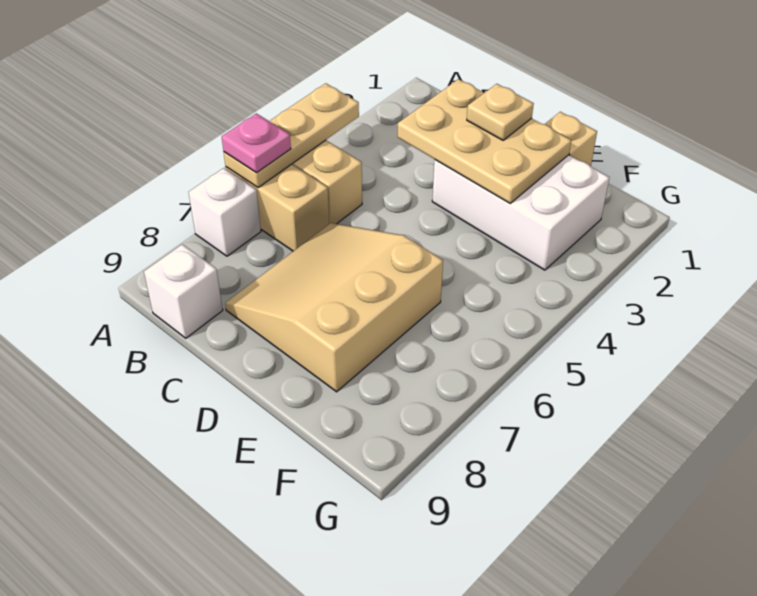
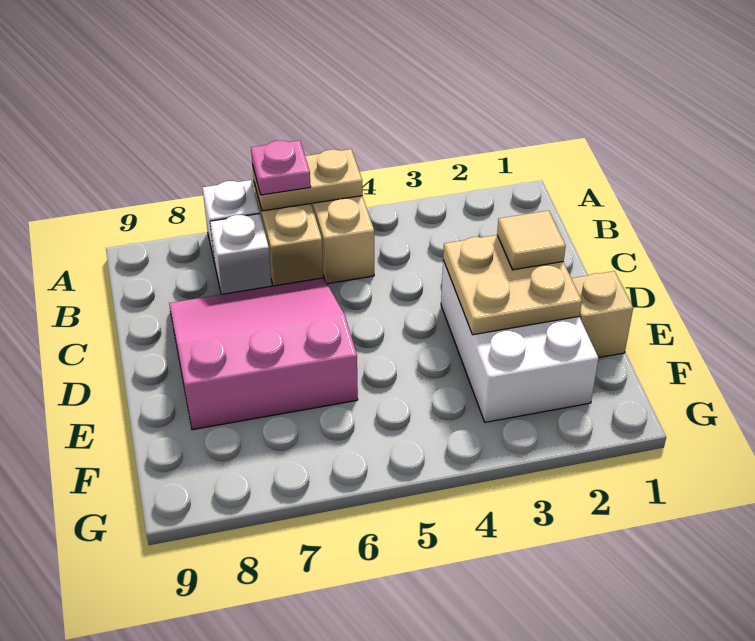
tan plate A4:A6 level 2 -> tan plate A5:A6 level 2
white brick B9 level 1 -> white brick B7 level 1
tan plate C2:E3 level 2 -> tan plate D2:E3 level 2
tan slope C6:E8 level 1 top E -> pink slope C6:E8 level 1 top E
tan plate D2 level 3 -> tan tile D2 level 3

